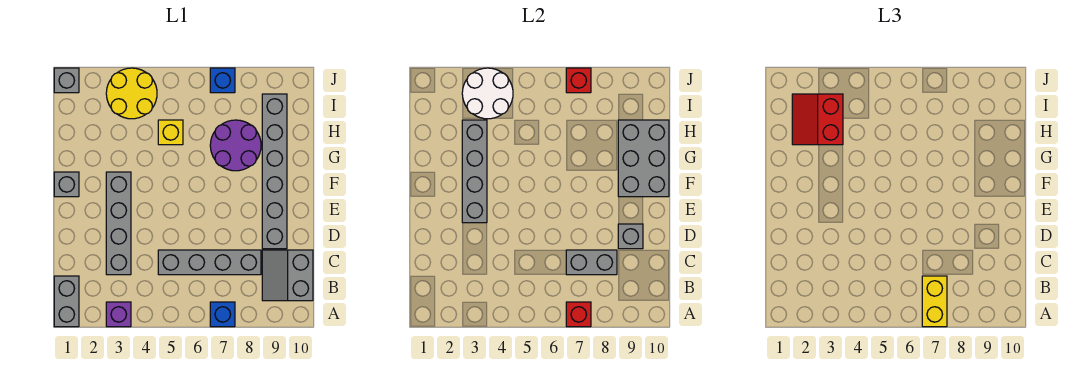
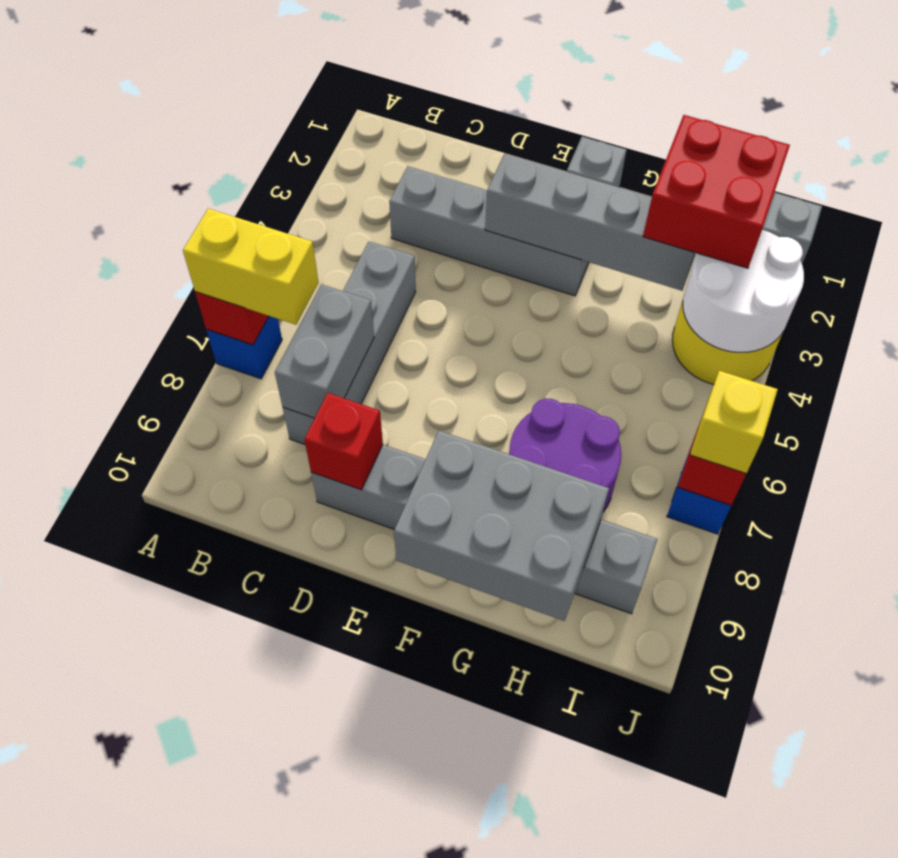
grey brick A1:B1 level 1 -> none
purple brick A3 level 1 -> none
grey slope B9:C10 level 1 top 10 -> none
grey brick D9 level 2 -> red brick D9 level 2
red slope H2:I3 level 3 top 3 -> red brick H2:I3 level 3
yellow brick H5 level 1 -> yellow brick J7 level 3

